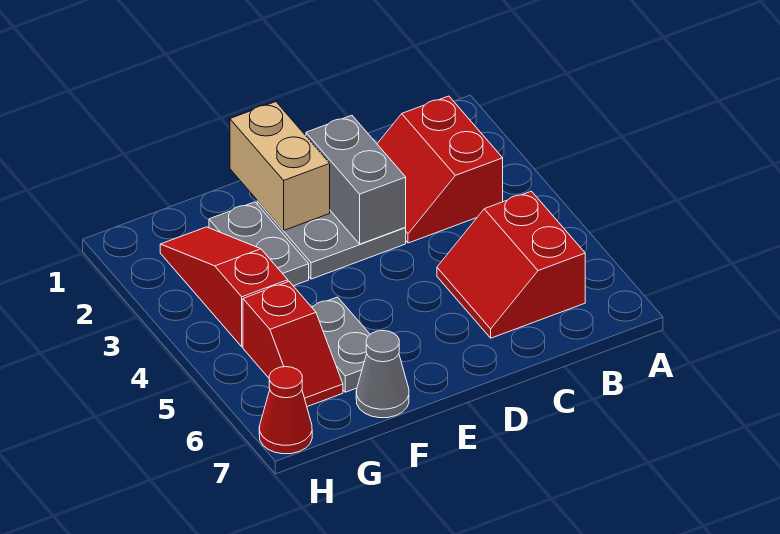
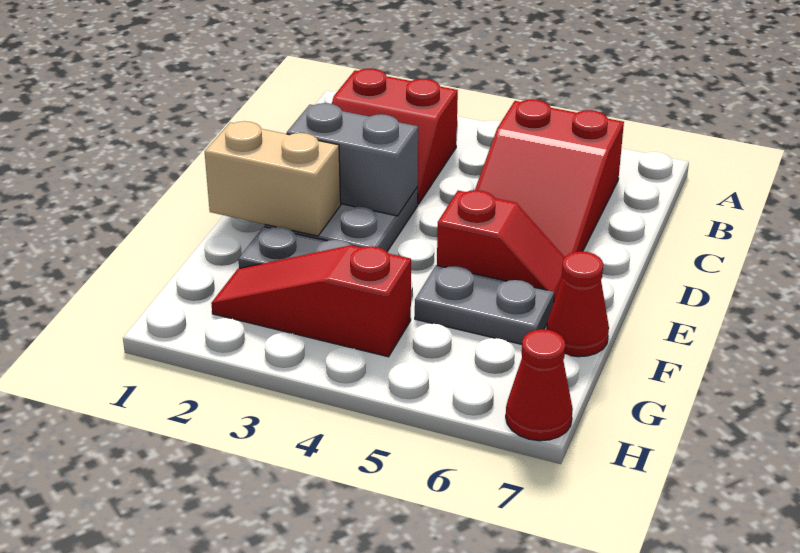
red slope B5:C6 level 1 top B -> red slope B5:D6 level 1 top B
grey cone F7 level 1 -> red cone F7 level 1
red slope G5:G6 level 1 top 5 -> red slope E5:E6 level 1 top 5

